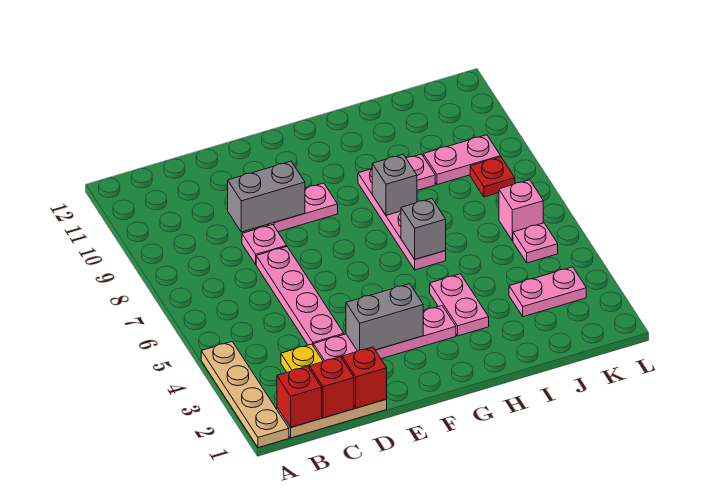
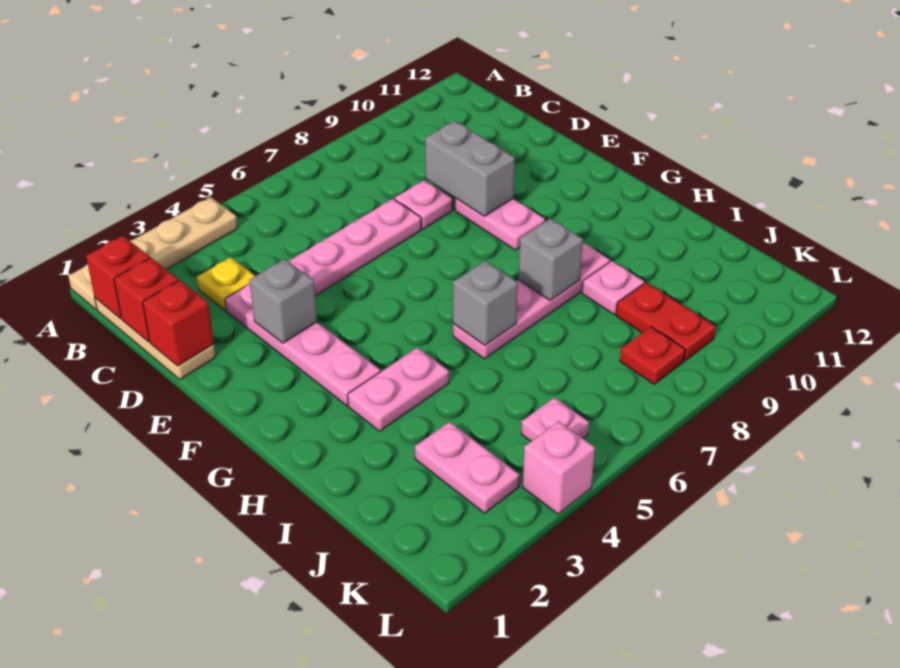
grey brick E3:F3 level 2 -> grey brick E3 level 2
pink plate J9:K9 level 1 -> red plate J9:K9 level 1
pink brick K6 level 1 -> pink brick L4 level 1

